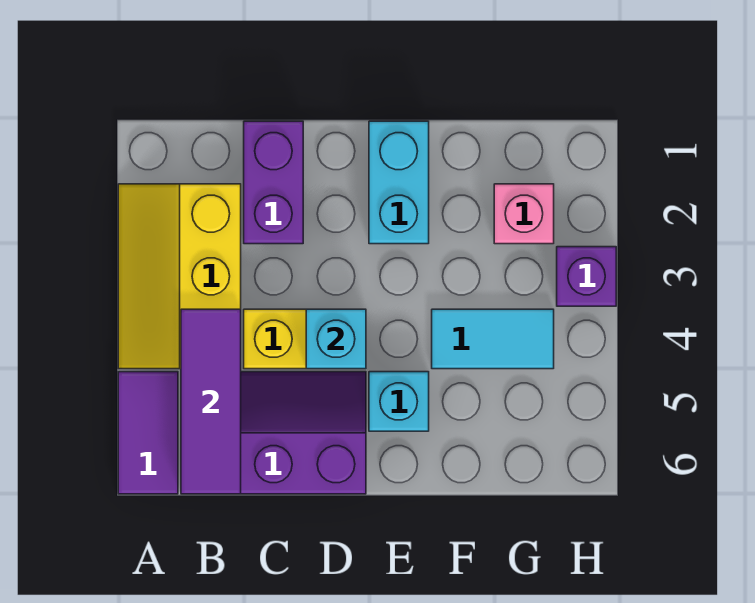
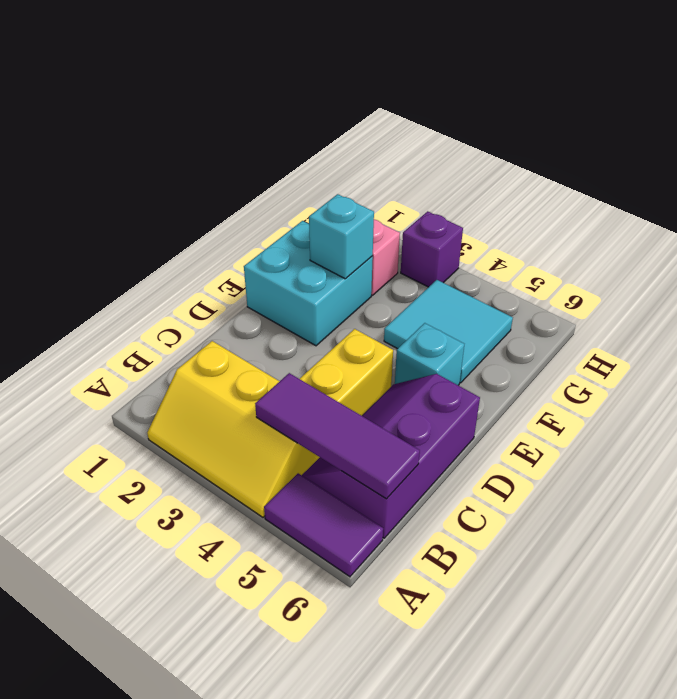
purple brick C1:C2 level 1 -> none
cyan brick D4 level 2 -> cyan brick F2 level 2
cyan brick E1:E2 level 1 -> cyan brick E1:F2 level 1
cyan tile F4:G4 level 1 -> cyan tile F4:G5 level 1

